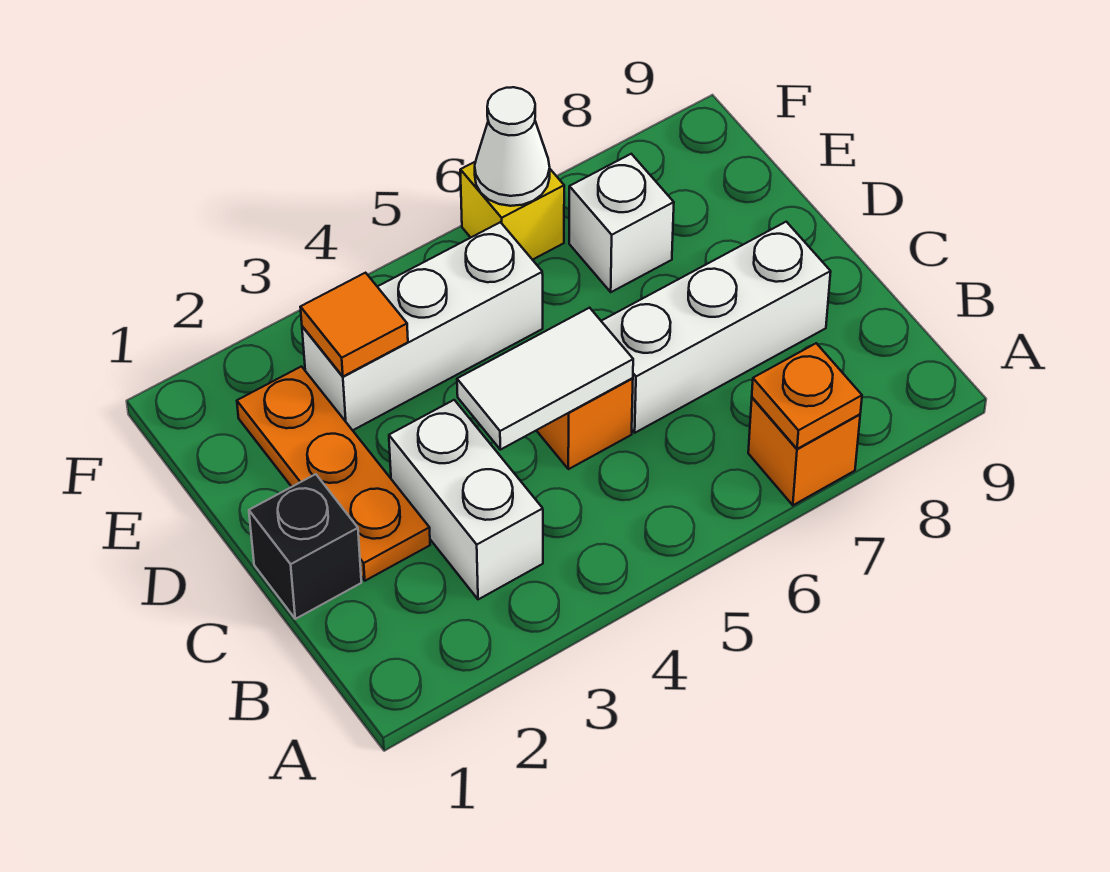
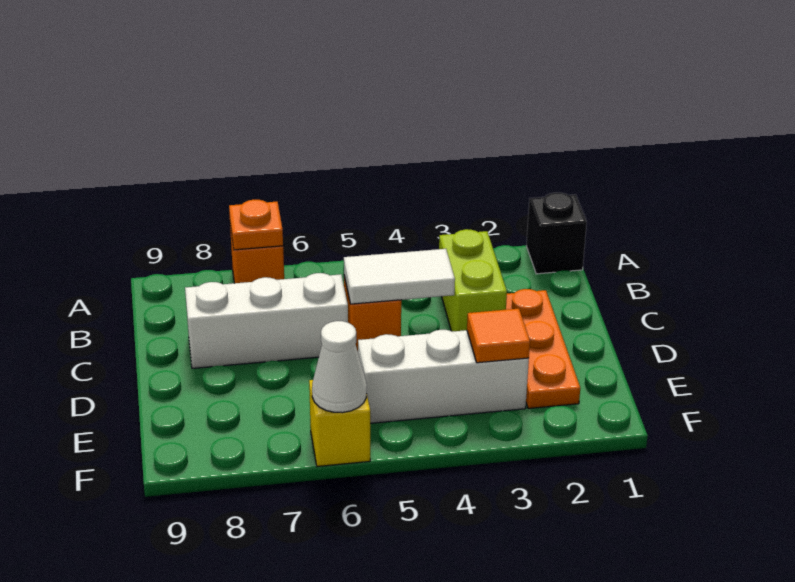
white brick B3:C3 level 1 -> lime brick B3:C3 level 1
black brick C1 level 1 -> black brick A1 level 1
white brick E7 level 1 -> none

